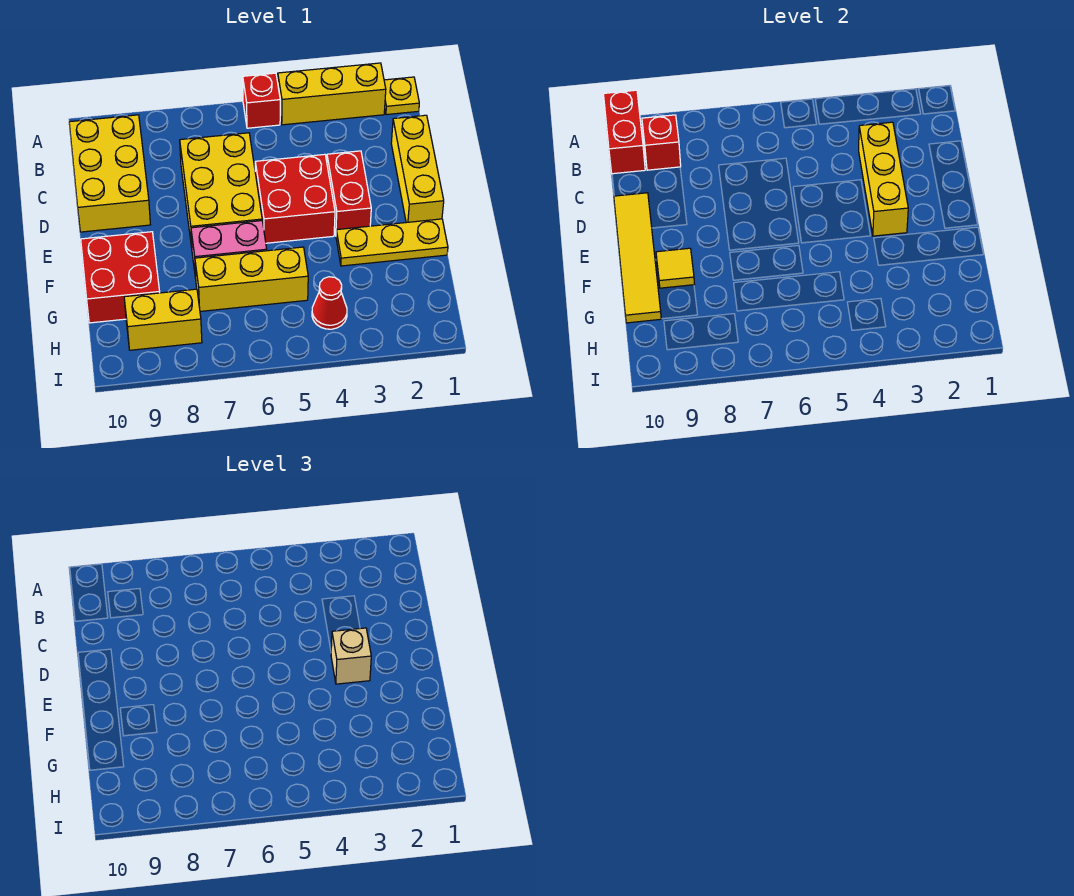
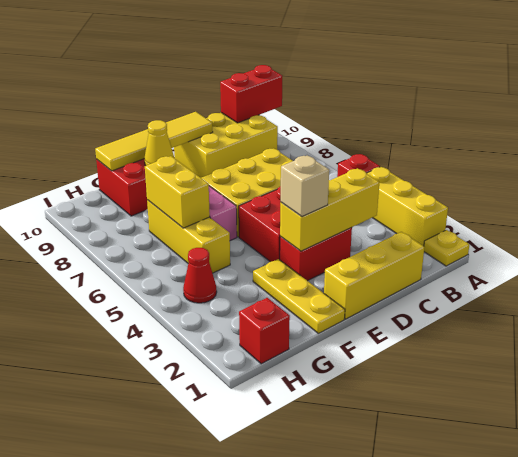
red brick B9 level 2 -> red brick H1 level 1
yellow tile F9 level 2 -> yellow cone F9 level 2
yellow brick H8:H9 level 1 -> yellow brick G6:G7 level 2

